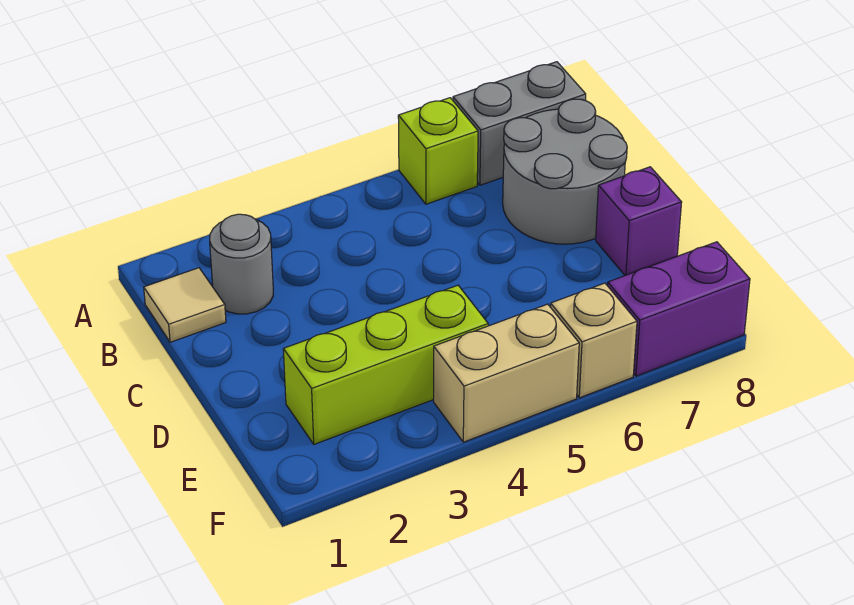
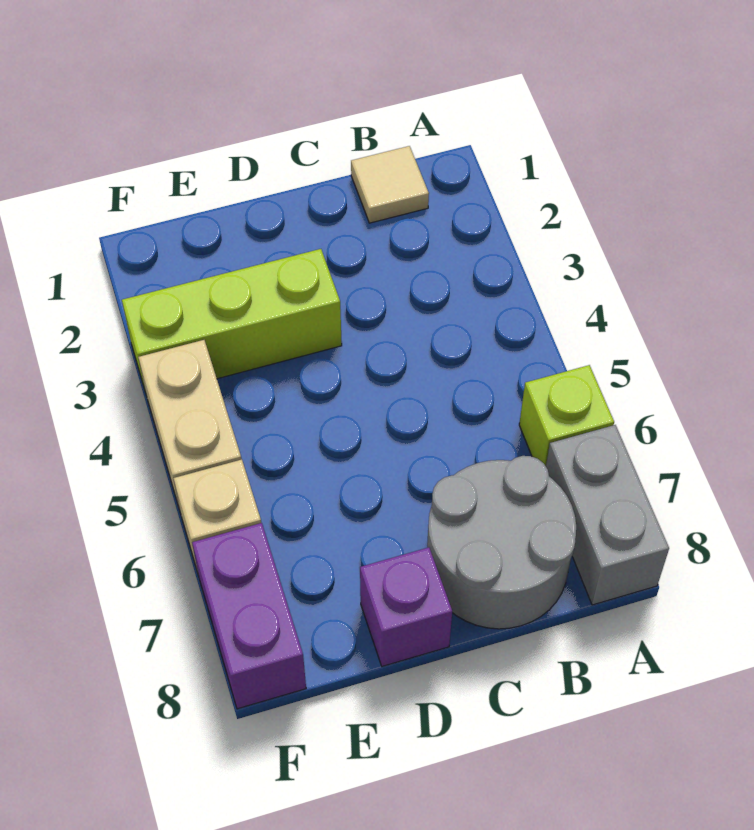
grey round brick B2 level 1 -> none
lime brick E2:E4 level 1 -> lime brick D3:F3 level 1

